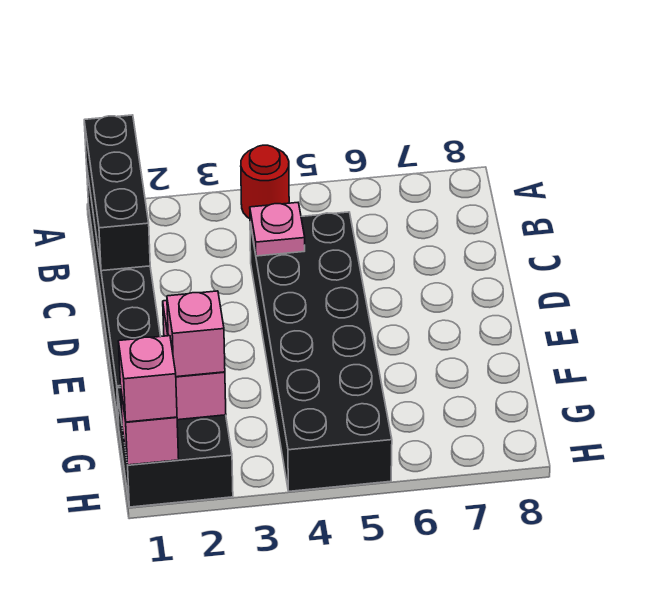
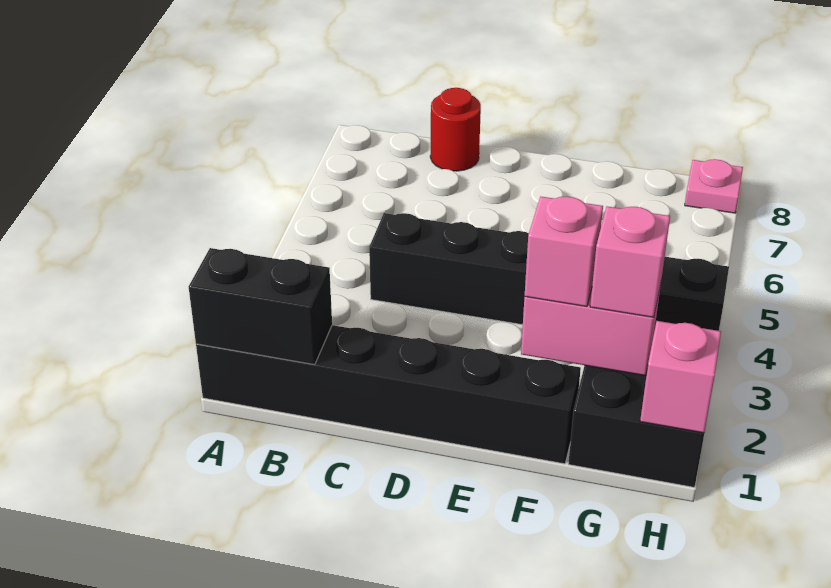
black brick A1:C1 level 2 -> black brick A1:B1 level 2
red round brick A4 level 1 -> red round brick C8 level 1
black brick C4:H5 level 1 -> black brick C4:H4 level 1
pink plate C4 level 2 -> pink plate H8 level 1
pink brick H1 level 3 -> pink brick F2 level 3

